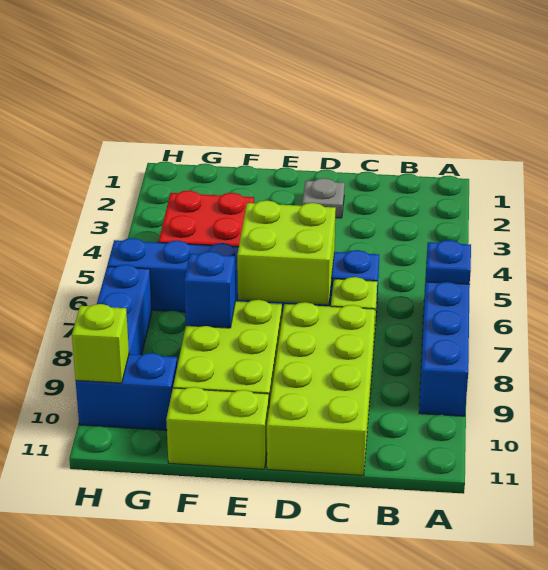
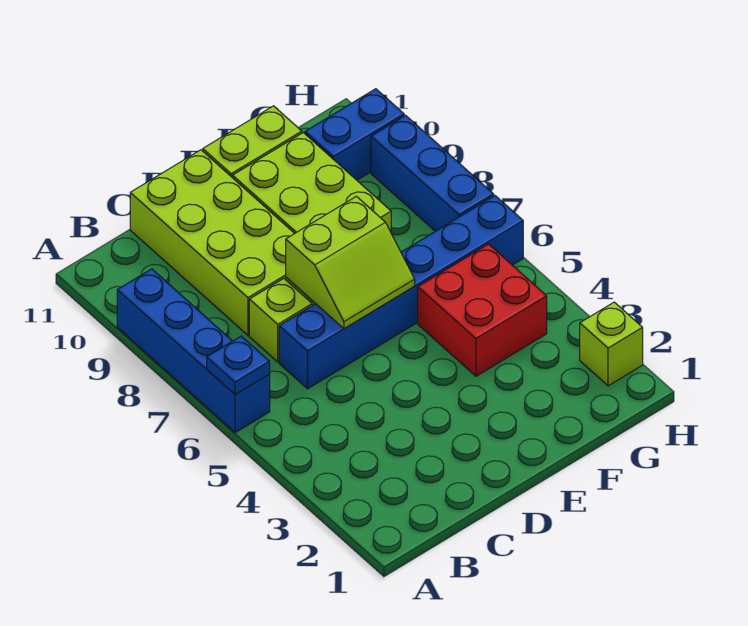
grey plate D2 level 1 -> none
lime brick D6:E7 level 2 -> lime slope D6:E7 level 2 top 7
blue brick F8 level 2 -> none
lime brick H10 level 2 -> lime brick H2 level 1

